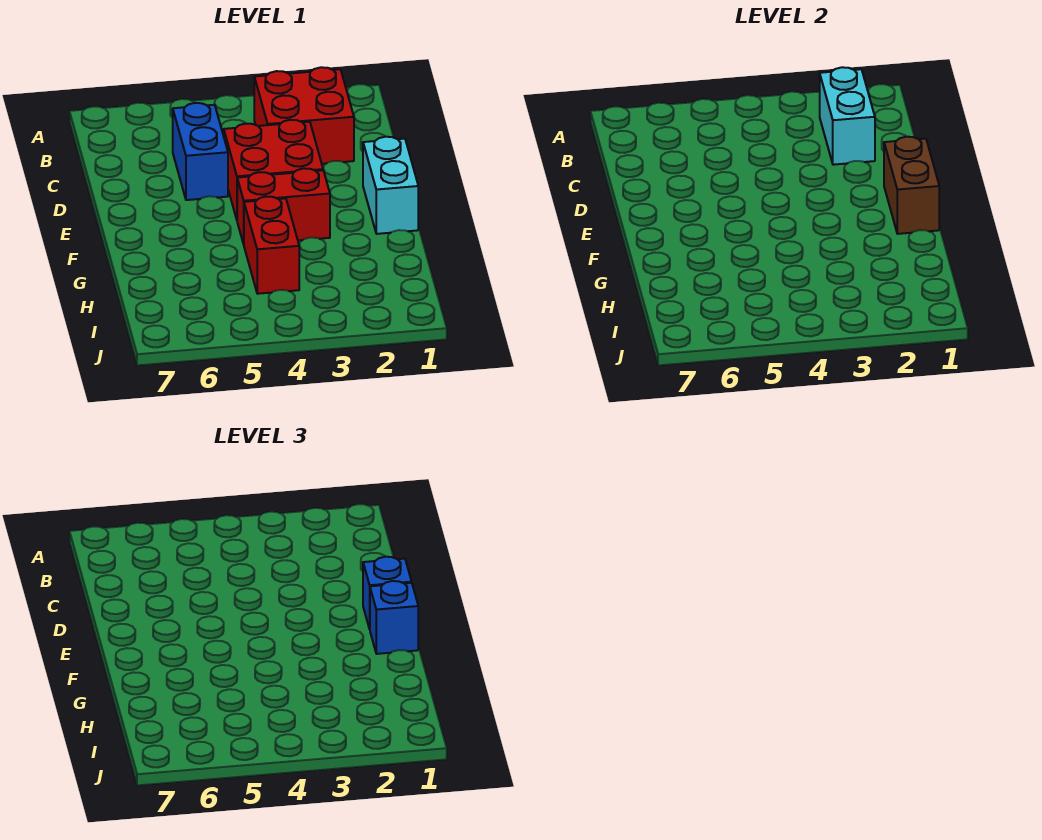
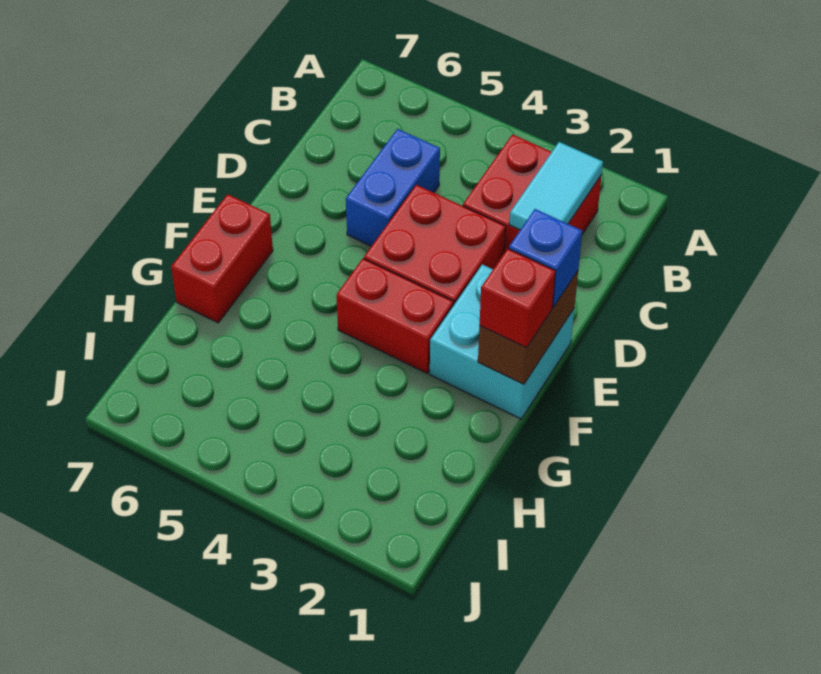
cyan brick B2:C2 level 2 -> cyan tile B2:C2 level 2
cyan brick E1:F1 level 1 -> cyan brick E1:F2 level 1
blue brick F1 level 3 -> red brick F1 level 3
red brick G4:H4 level 1 -> red brick F7:G7 level 1

